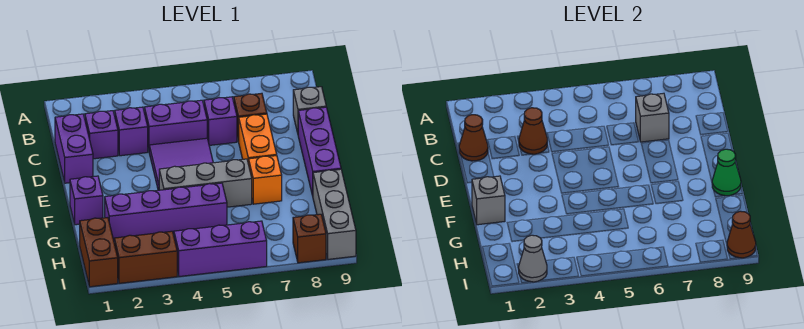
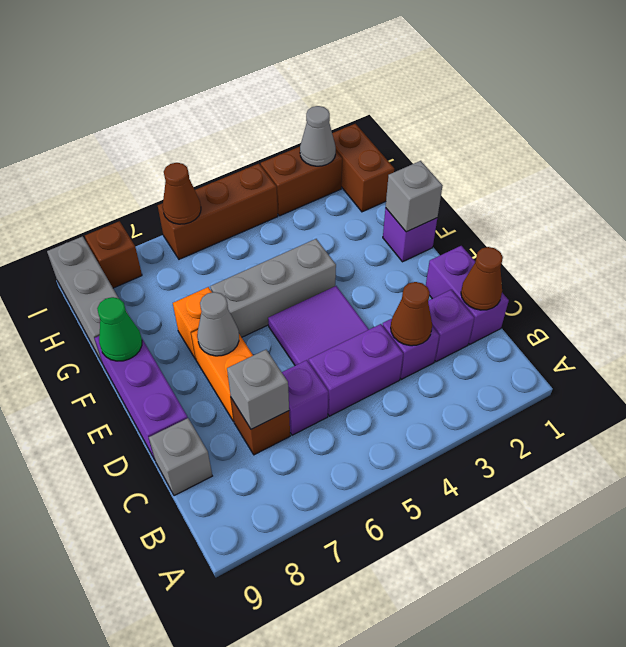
none -> grey cone E7 level 2
purple brick G2:G5 level 1 -> none
purple brick I4:I6 level 1 -> brown brick I4:I6 level 1
brown cone I9 level 2 -> brown cone I6 level 2

